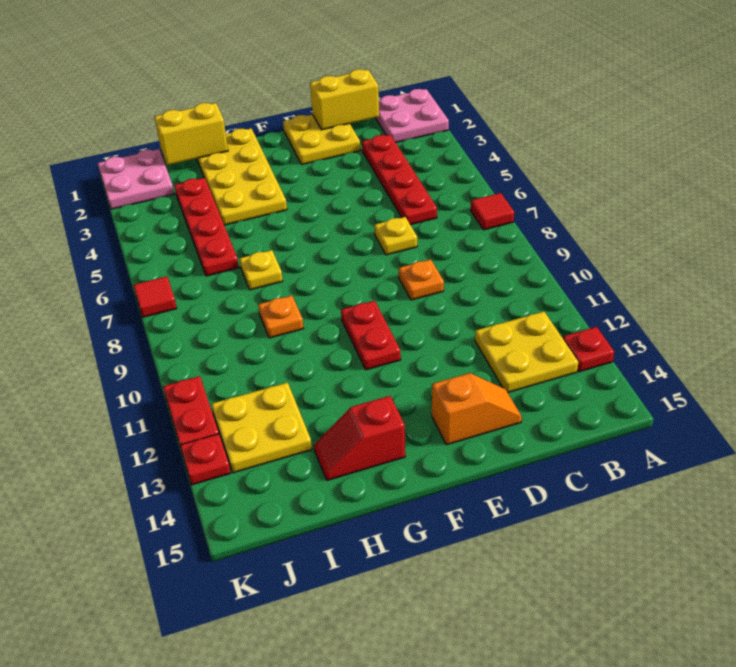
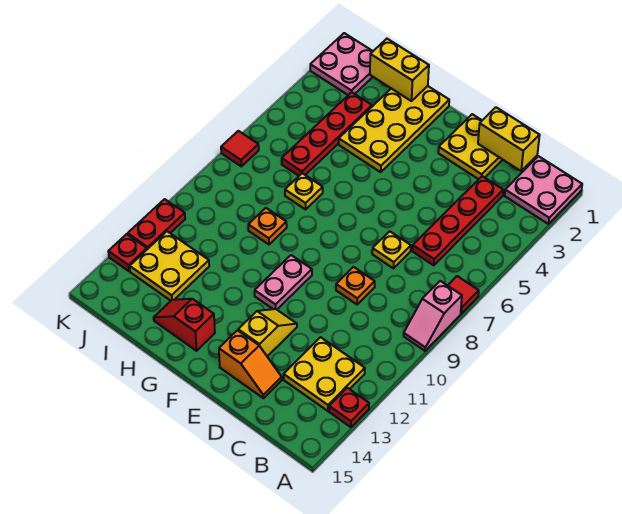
none -> pink slope A8:A9 level 1 top 8
none -> yellow slope E12:E13 level 1 top 13
red plate F10:F11 level 1 -> pink plate F10:F11 level 1

